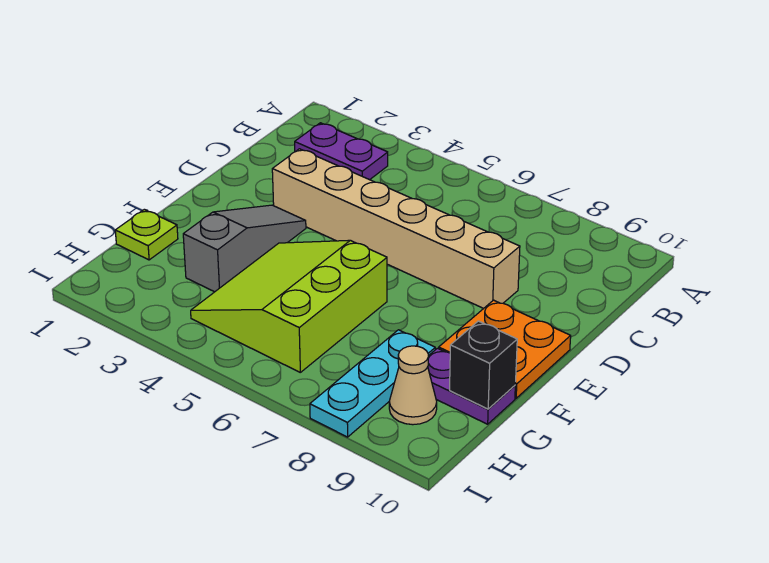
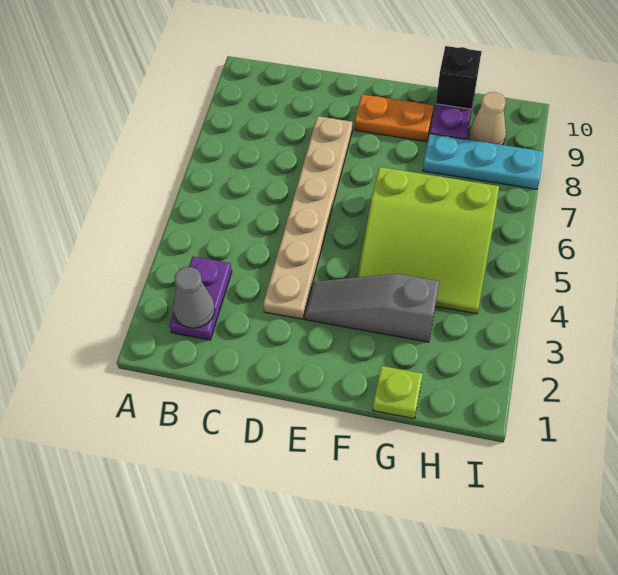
none -> grey cone B2 level 2
tan brick D3:D8 level 1 -> tan plate D3:D8 level 1
orange plate E9:F10 level 1 -> orange plate E9:F9 level 1

